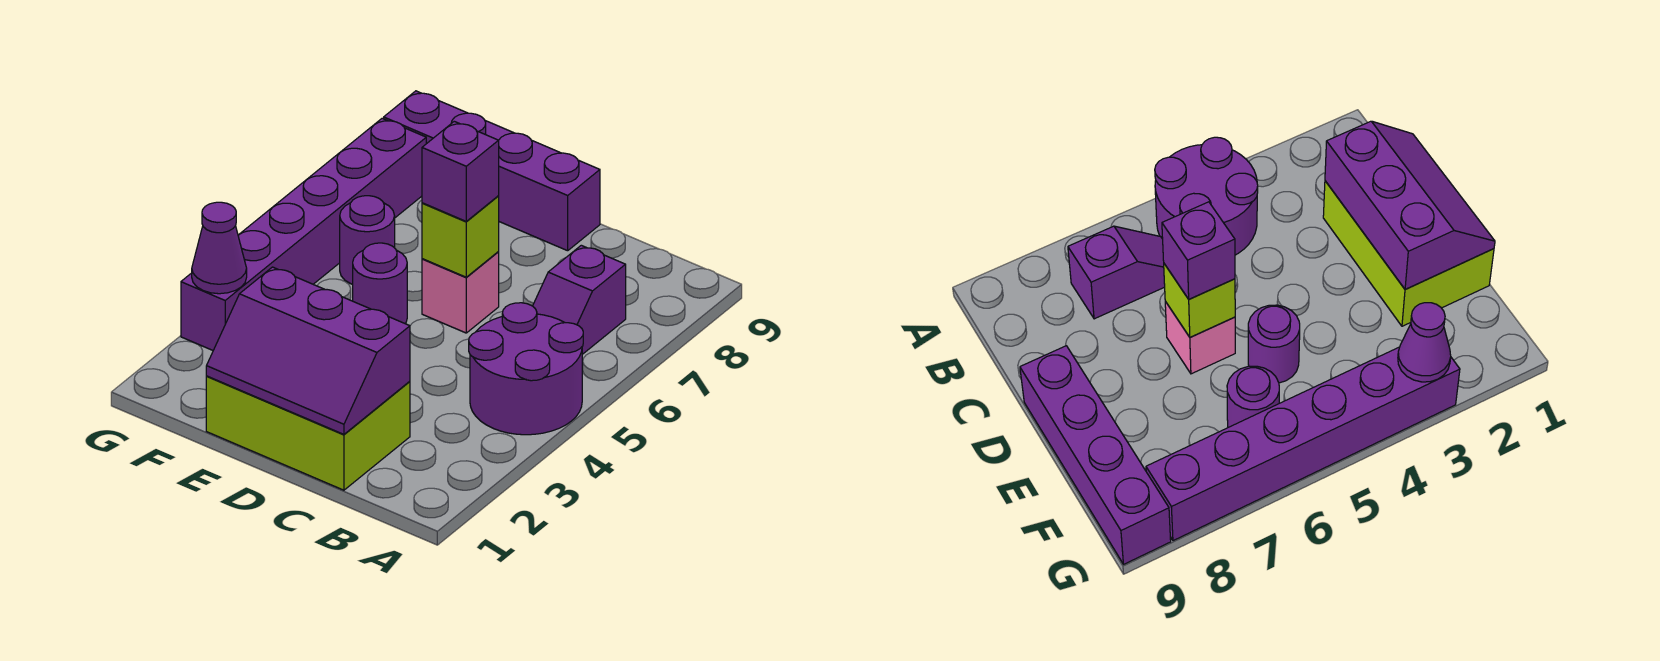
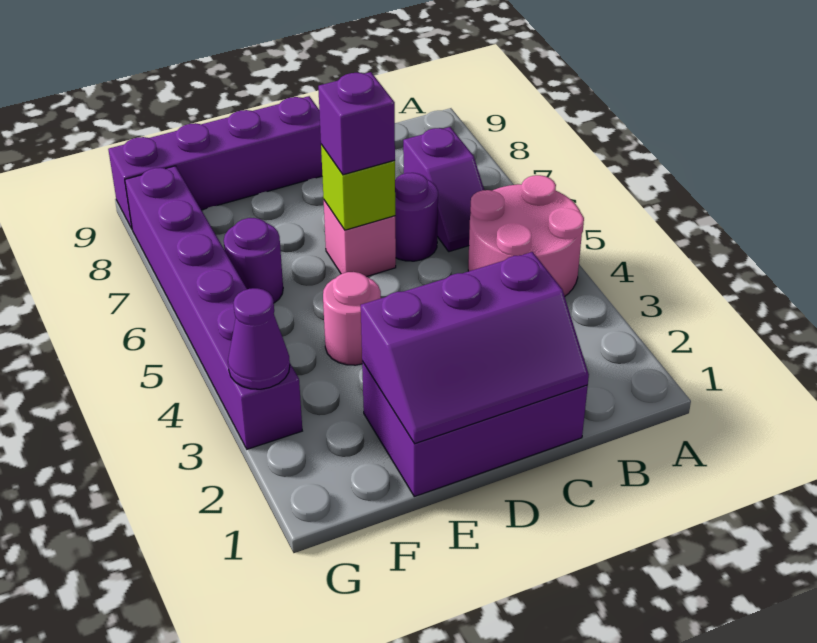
purple round brick A4:B5 level 1 -> pink round brick A4:B5 level 1
lime brick C1:E2 level 1 -> purple brick C1:E2 level 1
none -> pink round brick E4 level 1
purple round brick E5 level 1 -> purple round brick C6 level 1

